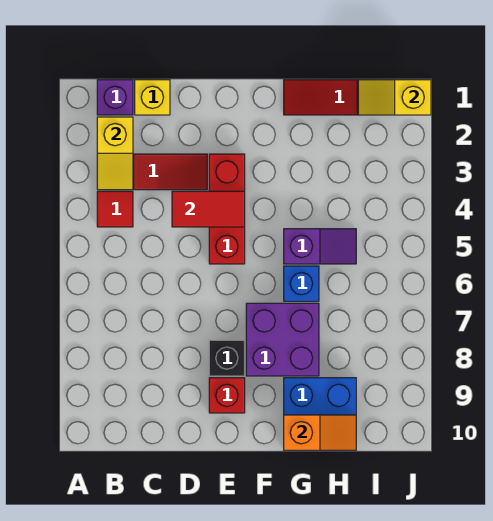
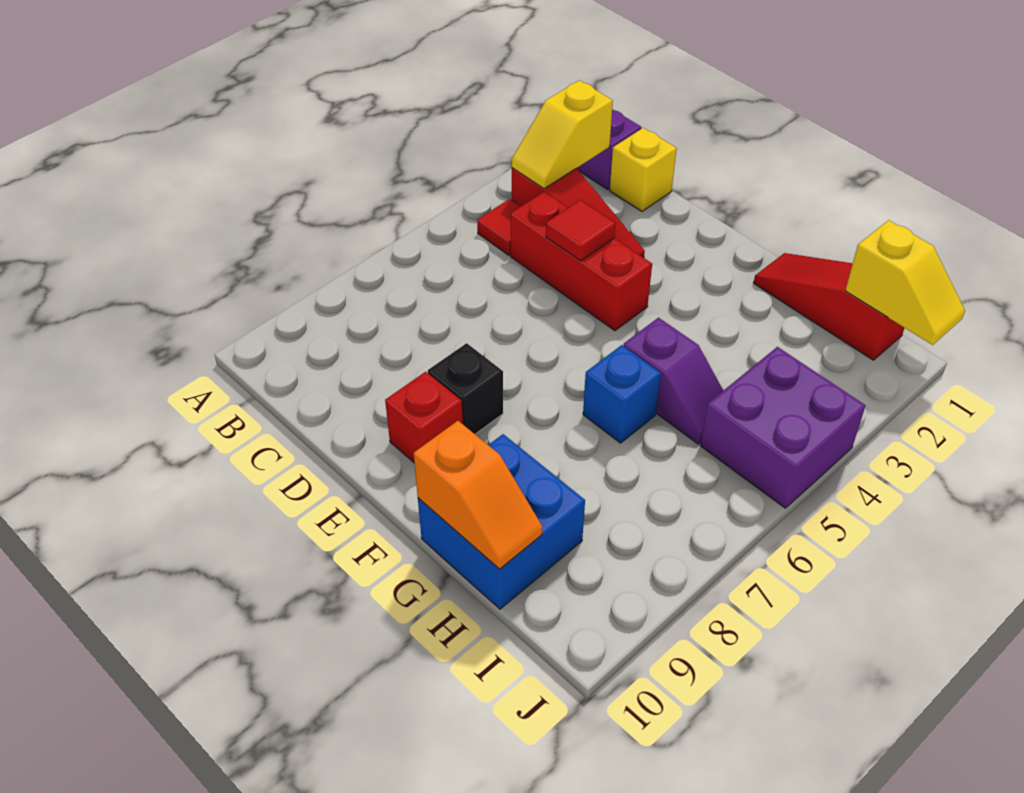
red tile D4:E4 level 2 -> red tile D4 level 2
red brick E3:E5 level 1 -> red brick C4:E4 level 1
purple brick F7:G8 level 1 -> purple brick I4:J5 level 1
yellow slope I1:J1 level 2 top J -> yellow slope I1:J1 level 2 top I

